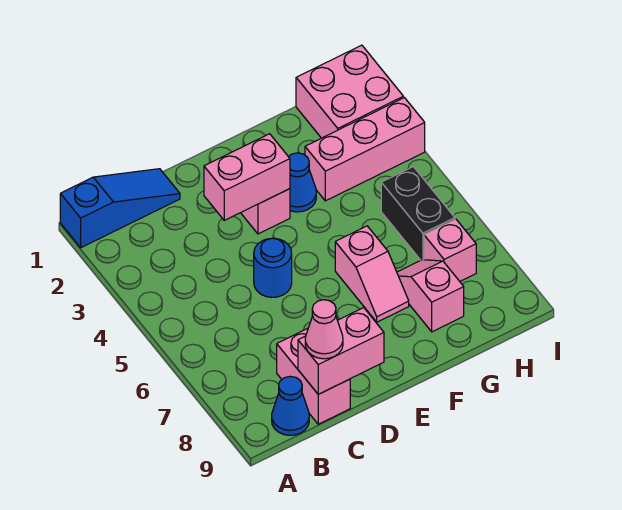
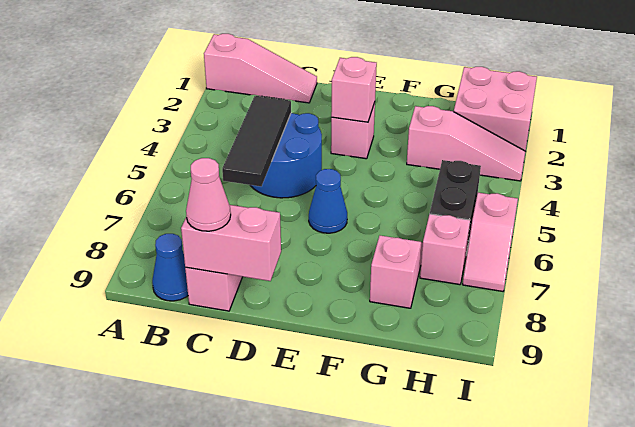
blue slope A1:C1 level 1 top A -> pink slope A1:C1 level 1 top A
none -> black tile C4:C6 level 2
pink brick D3:E3 level 2 -> pink brick E3 level 2
blue round brick D5 level 1 -> blue round brick C4:D5 level 1
blue cone F3 level 1 -> blue cone E6 level 1
pink slope F6:F7 level 1 top 6 -> pink slope I6:I7 level 1 top 6
pink brick G3:I3 level 1 -> pink slope G3:I3 level 1 top G

